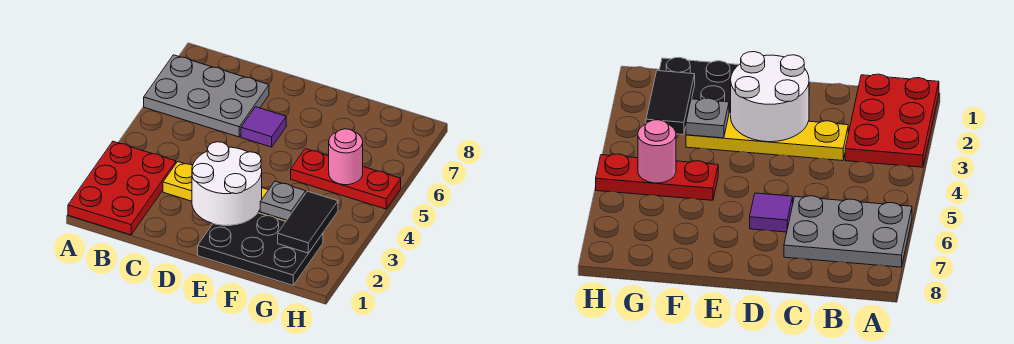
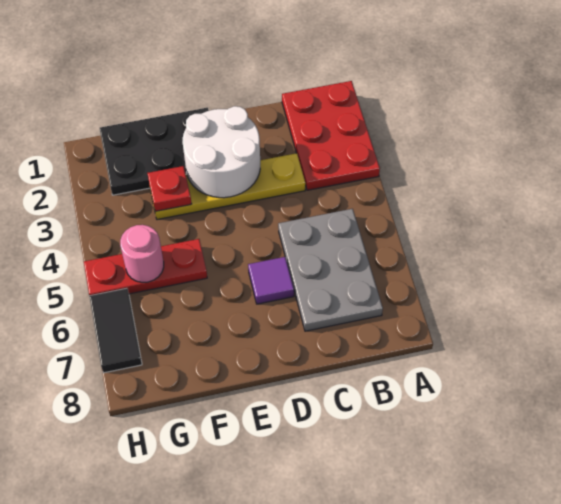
grey plate A6:C7 level 1 -> grey plate B5:C7 level 1
grey plate F3 level 2 -> red plate F3 level 2
black tile G2:G3 level 2 -> black tile H6:H7 level 1

